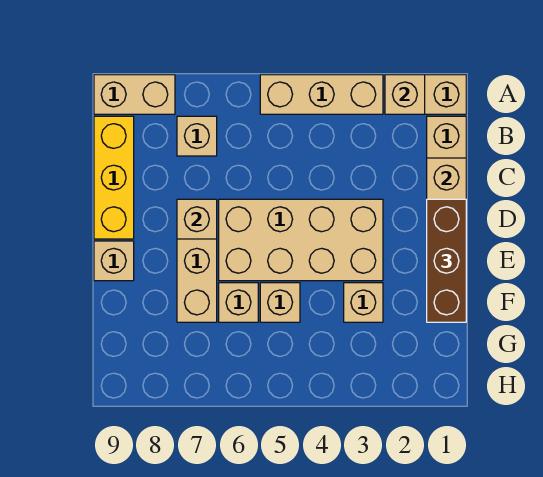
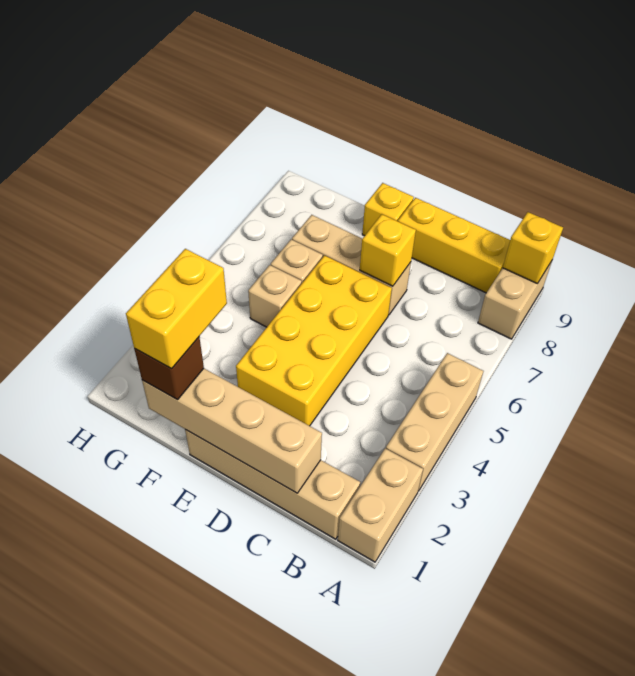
tan brick A2 level 2 -> none
none -> yellow brick A9 level 2
tan brick B7 level 1 -> none
brown brick D1:F1 level 3 -> brown brick F1 level 3
tan brick D3:E6 level 1 -> yellow brick D3:E6 level 1
tan brick D7 level 2 -> yellow brick D7 level 2
tan brick E9 level 1 -> yellow brick E9 level 1
none -> yellow brick F1:F2 level 4
tan brick F3 level 1 -> none

